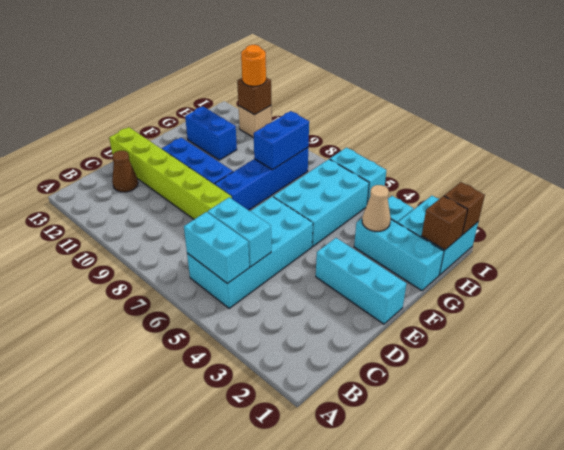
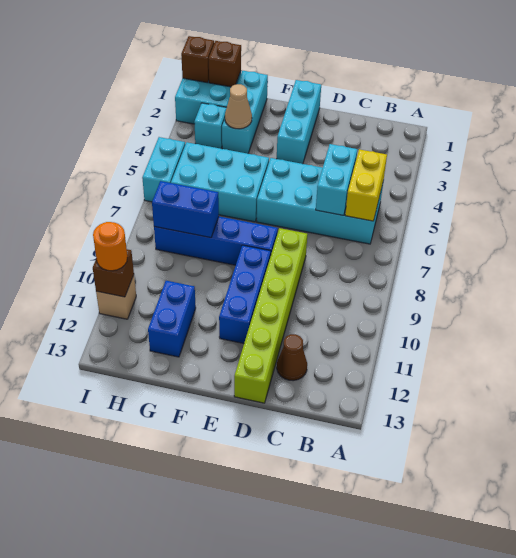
cyan brick B5:B6 level 2 -> yellow brick B5:B6 level 2

